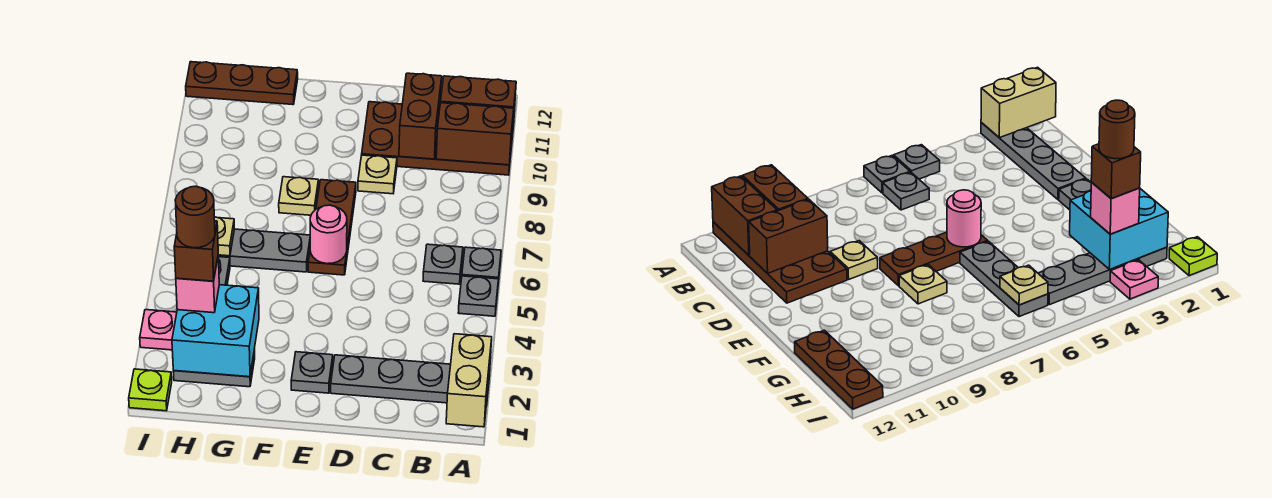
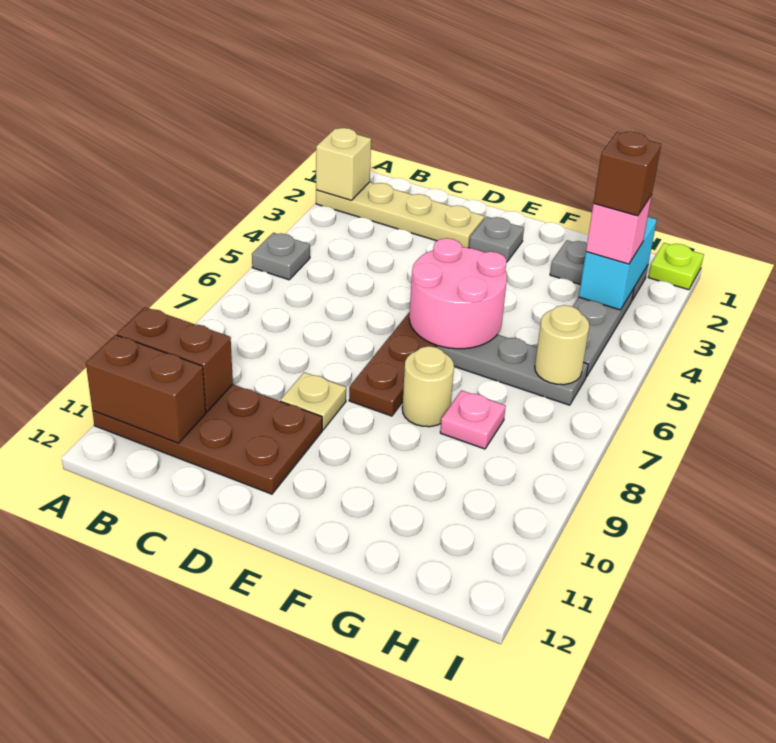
tan brick A1:A2 level 2 -> tan brick A2 level 2
grey plate A2:D2 level 1 -> tan plate A2:D2 level 1
grey plate A6 level 1 -> none
grey plate B6 level 1 -> none
brown brick C10:C11 level 2 -> none
pink round brick E6 level 2 -> pink round brick E5:F6 level 2
tan plate F8 level 1 -> tan round brick F8 level 1
cyan brick G2:H3 level 2 -> cyan brick H2:H3 level 2
brown plate G12:I12 level 1 -> none
brown round brick H3 level 5 -> none
tan plate H6 level 2 -> tan round brick H6 level 2
pink plate I3 level 1 -> pink plate G8 level 1

